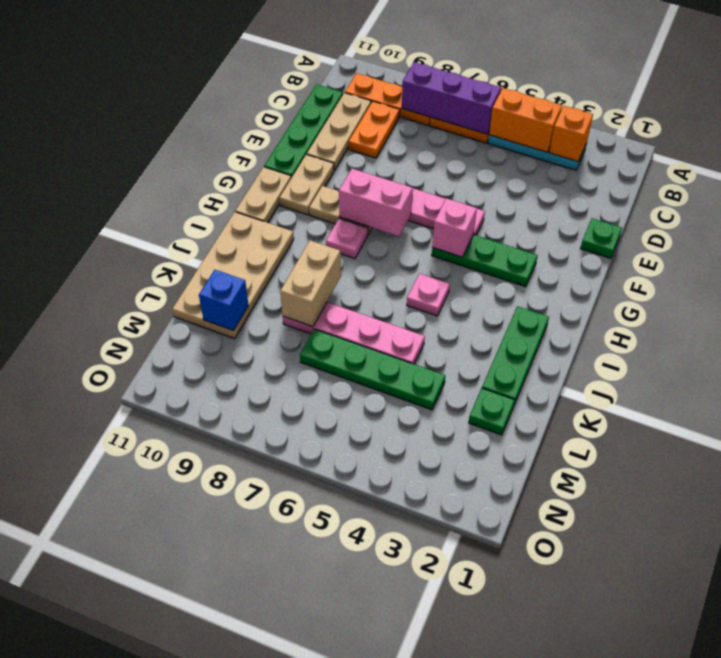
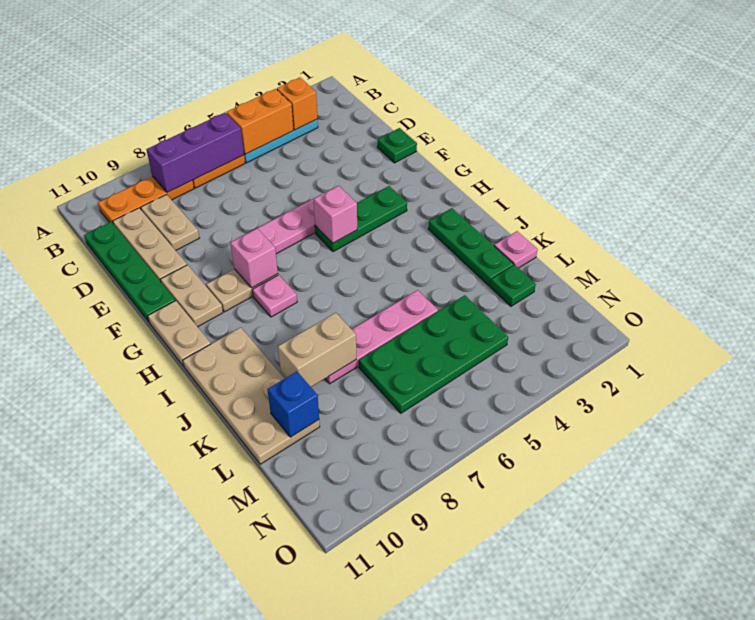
orange plate C9:D9 level 1 -> tan plate C9:D9 level 1
pink brick G7:G8 level 2 -> pink brick G8 level 2
pink plate I5 level 1 -> pink plate K1 level 1
tan brick J8:K8 level 2 -> tan brick K8:K9 level 2
green plate L4:L7 level 1 -> green plate L4:M7 level 1

